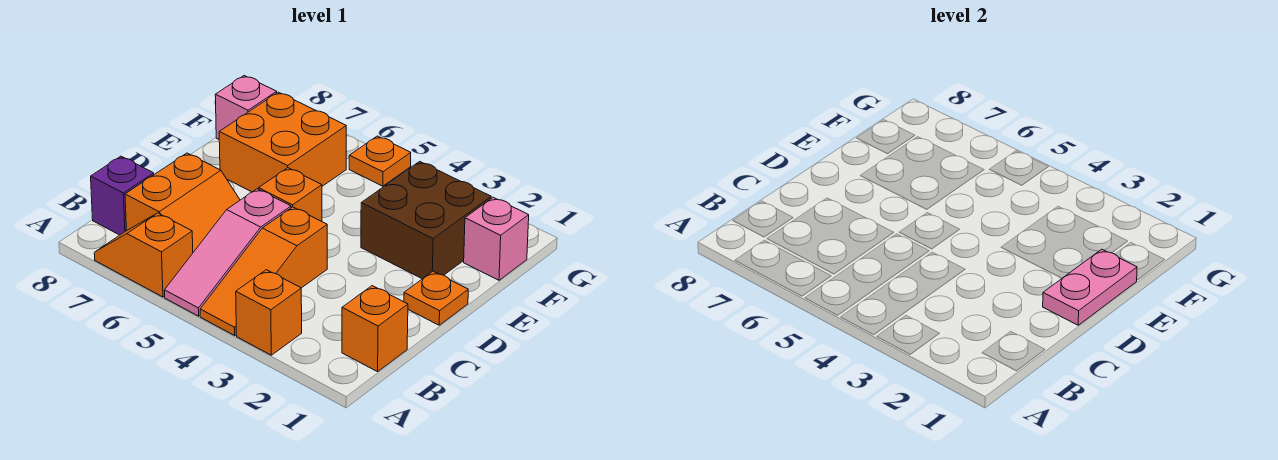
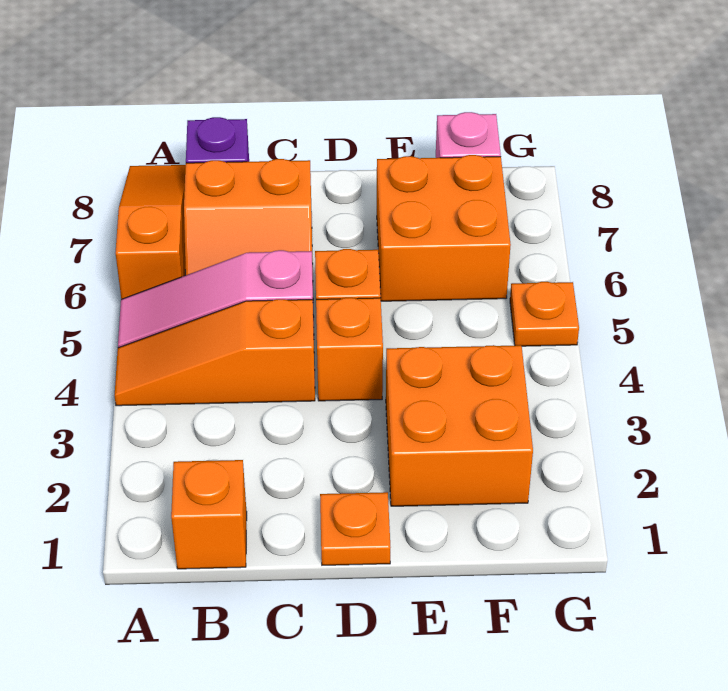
orange brick A3 level 1 -> orange brick D4 level 1
orange slope A6:A7 level 1 top 6 -> orange slope A6:A8 level 1 top 6
pink plate D1:E1 level 2 -> none
brown brick E2:F3 level 1 -> orange brick E2:F3 level 1
pink brick F1 level 1 -> none

